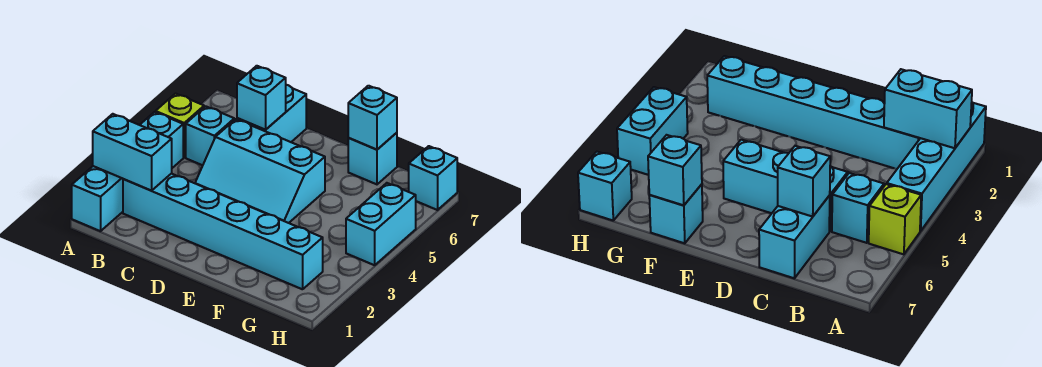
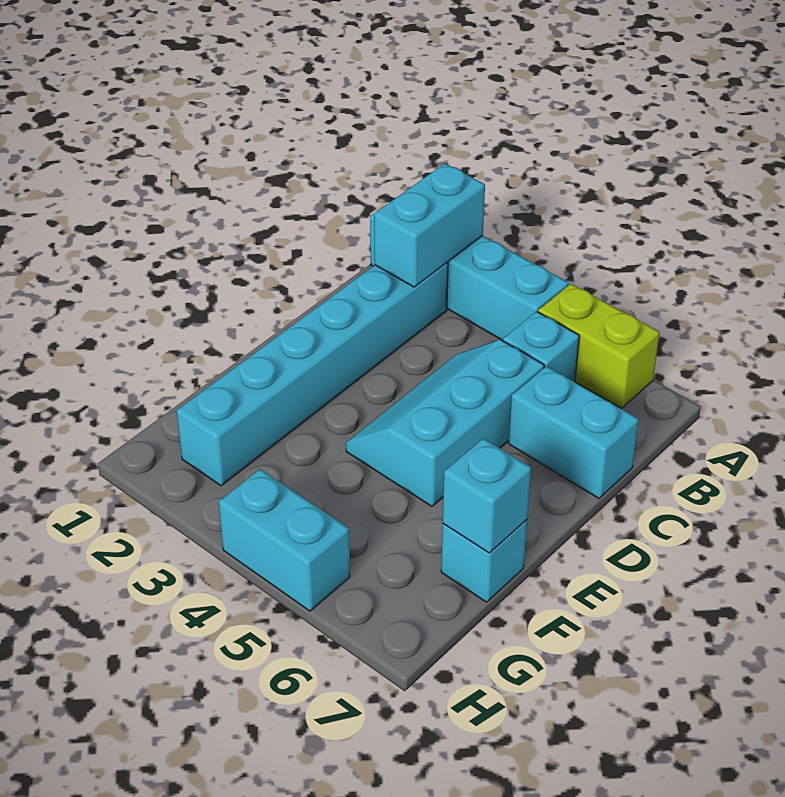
lime brick A5 level 1 -> lime brick A5:A6 level 1
cyan brick C6 level 2 -> none
cyan brick H7 level 1 -> none

